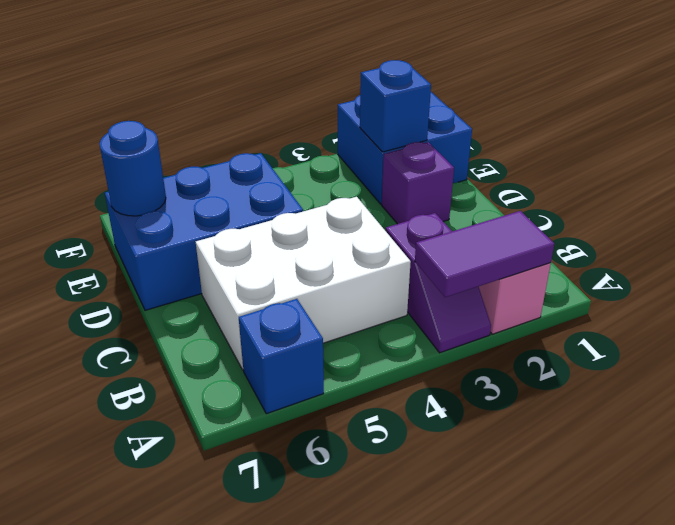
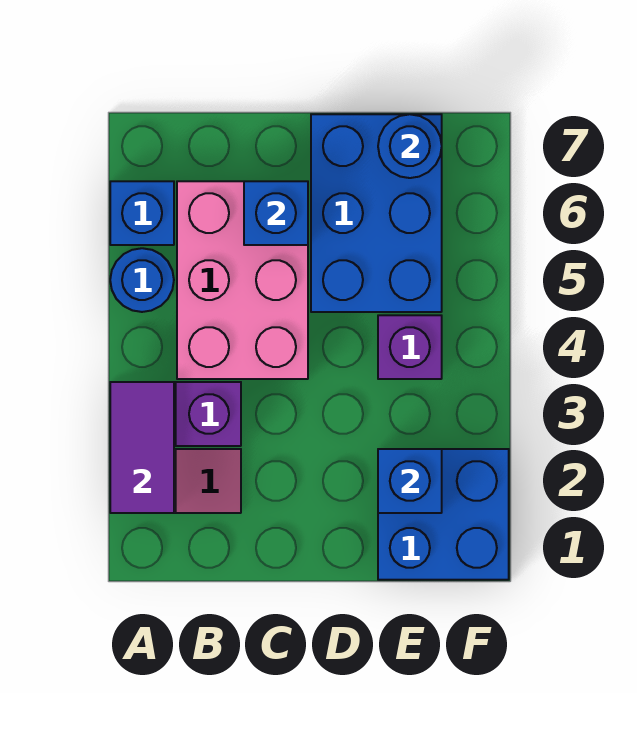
none -> blue round brick A5 level 1
white brick B4:C6 level 1 -> pink brick B4:C6 level 1
none -> blue brick C6 level 2
purple brick D2 level 1 -> purple brick E4 level 1

